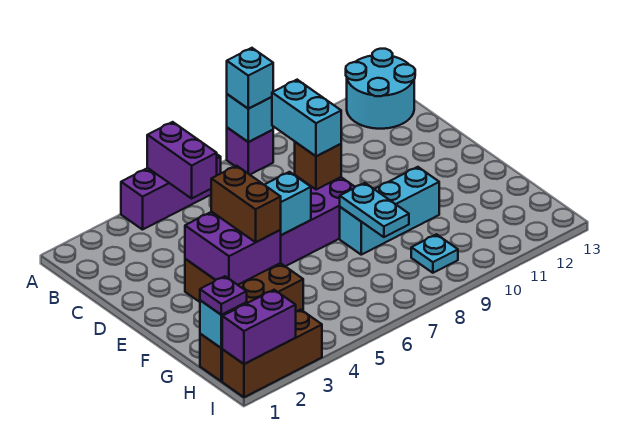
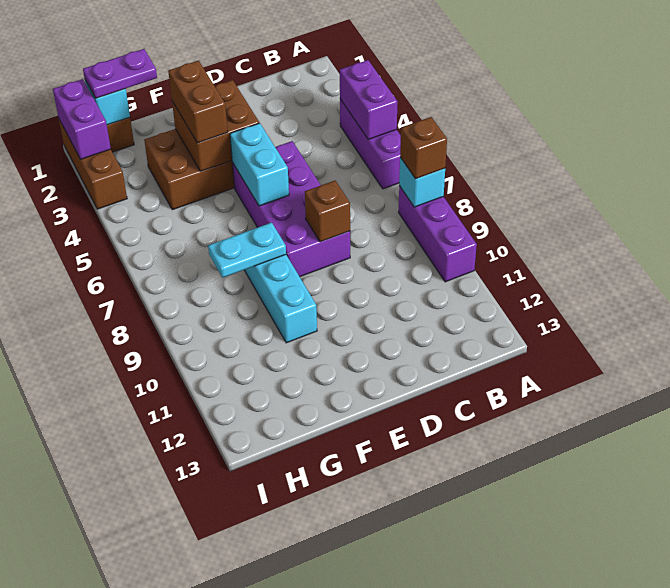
purple brick A5:B5 level 2 -> purple brick A4:A5 level 2
purple brick A8 level 1 -> purple brick A8:A10 level 1
cyan brick A8 level 3 -> brown brick A8 level 3
cyan round brick A12:B13 level 1 -> none
cyan brick C8:D8 level 3 -> none
purple brick E3:F4 level 2 -> brown brick E3:F4 level 2
brown brick E4:F4 level 3 -> brown brick F3:F4 level 3
purple plate H1 level 3 -> purple plate G1:H1 level 3
cyan plate H9 level 1 -> none

